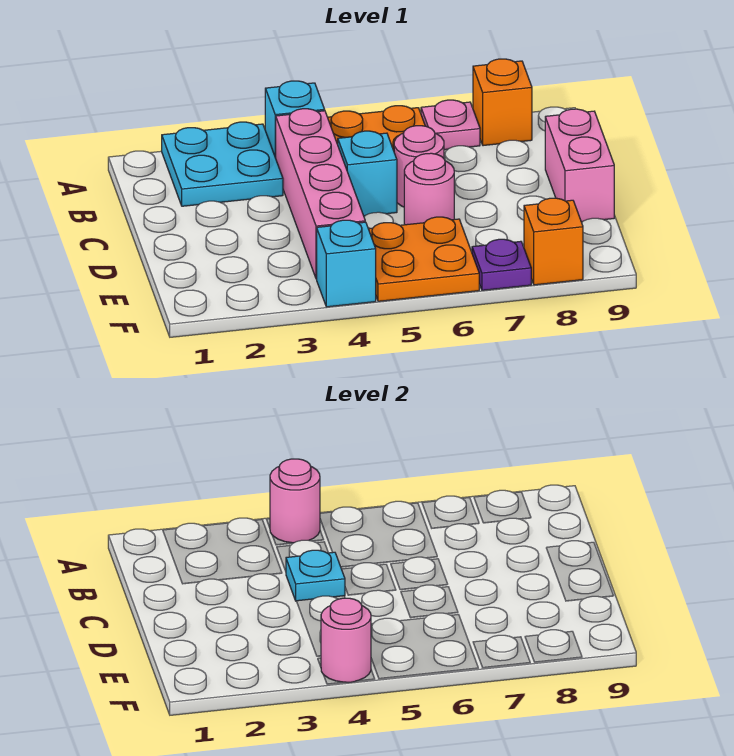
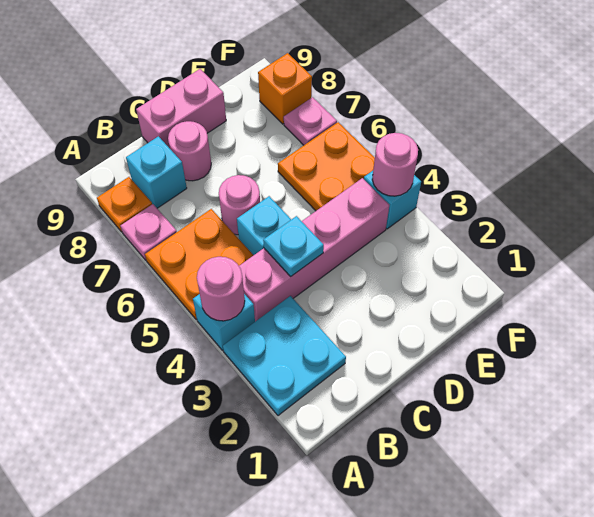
orange brick A8 level 1 -> orange plate A8 level 1
none -> cyan brick B8 level 1
pink round brick D6 level 1 -> pink round brick C8 level 1
purple plate F7 level 1 -> pink plate F7 level 1

